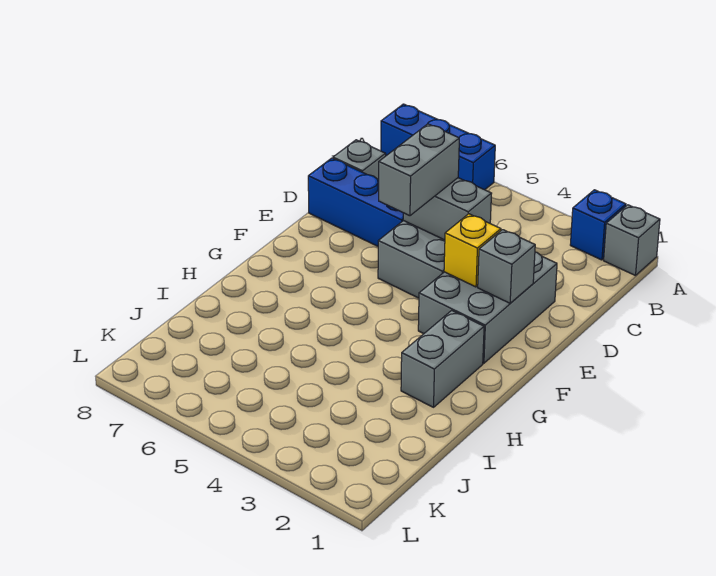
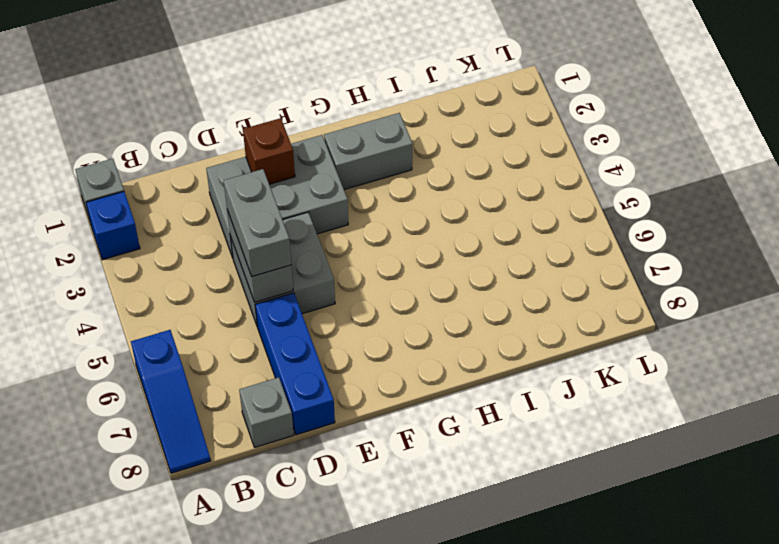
blue brick A6:A8 level 1 -> blue slope A6:A8 level 1 top 6
grey brick D5:E5 level 3 -> grey brick D4:D5 level 3
grey brick E2 level 2 -> brown brick E2 level 2
yellow brick E3 level 2 -> none

